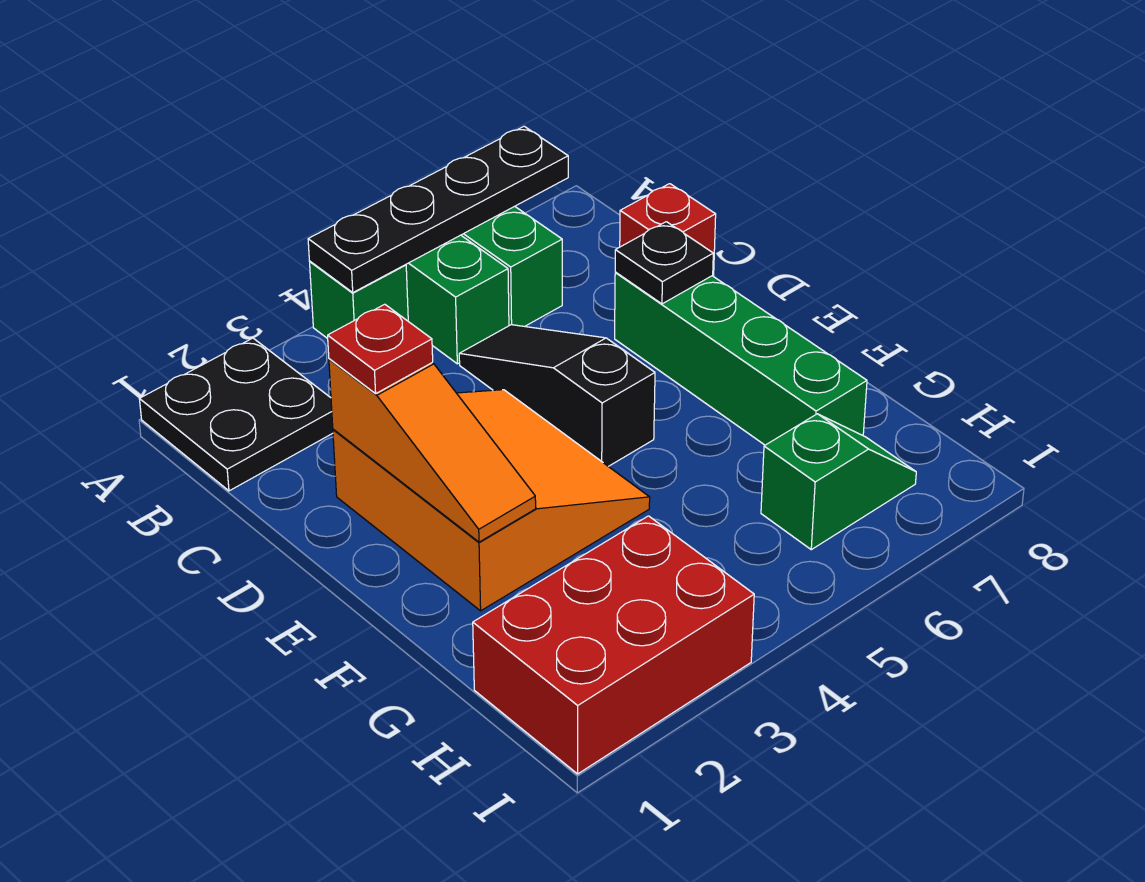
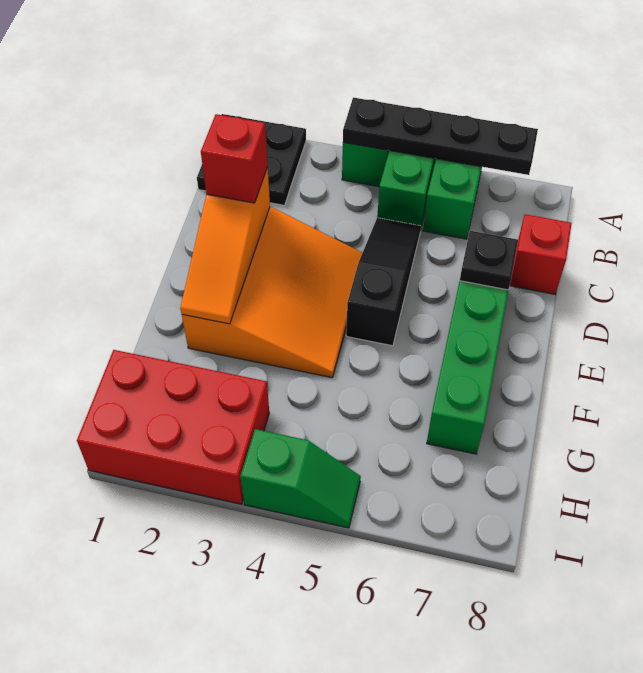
red plate D2 level 3 -> red brick D2 level 3
green slope H6:H7 level 1 top 6 -> green slope I4:I5 level 1 top 4

